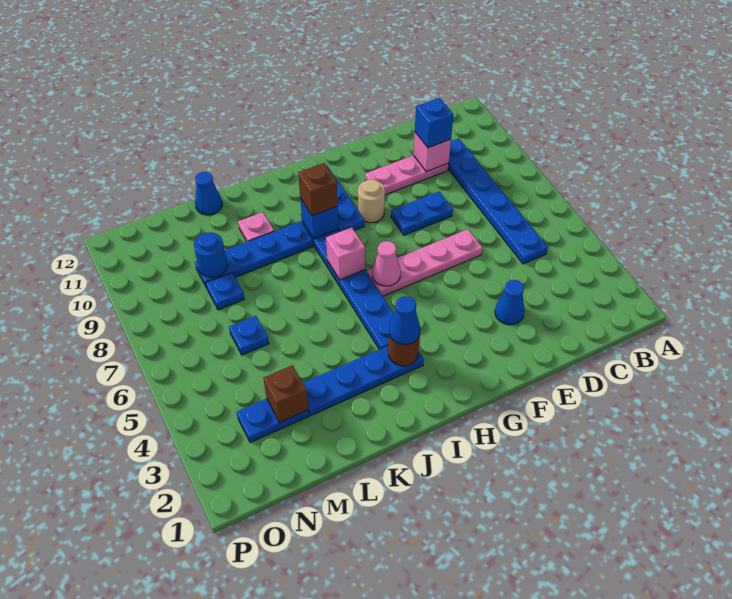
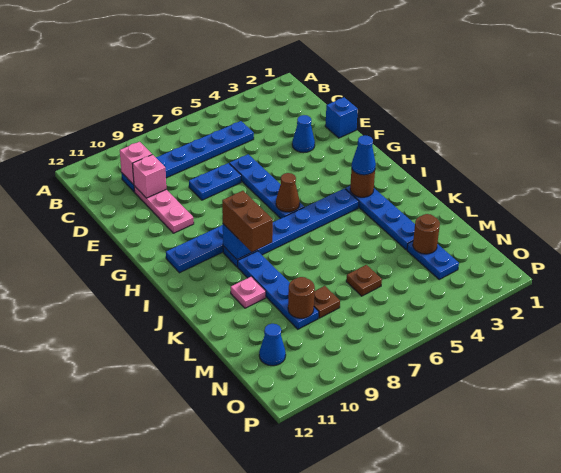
blue brick D10 level 3 -> blue brick E1 level 1
pink plate E6:H6 level 1 -> blue plate E6:H6 level 1
blue plate E8:F8 level 1 -> blue plate E7:E8 level 1
tan round brick G9 level 1 -> none
pink cone H6 level 2 -> brown cone H6 level 2
pink brick I7 level 2 -> pink brick C10 level 2
brown brick I9 level 3 -> brown brick I9:J9 level 3
blue cone L12 level 1 -> blue cone N11 level 1
brown brick M3 level 2 -> brown round brick M3 level 2
blue plate M6 level 1 -> brown plate M6 level 1
blue plate M8 level 1 -> brown plate M8 level 1
blue round brick M9 level 2 -> brown round brick M9 level 2

